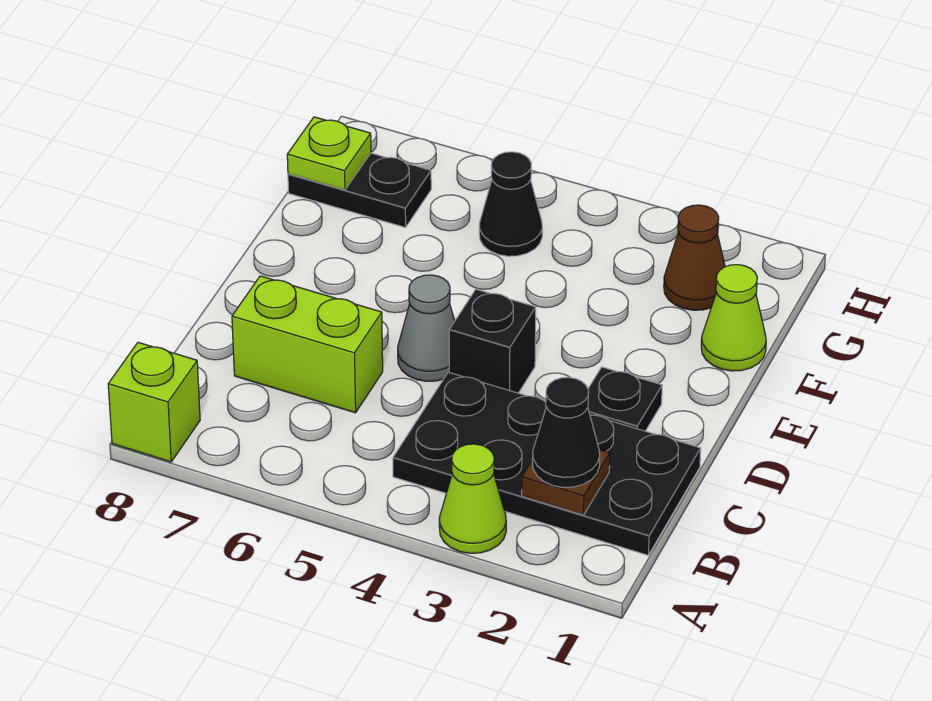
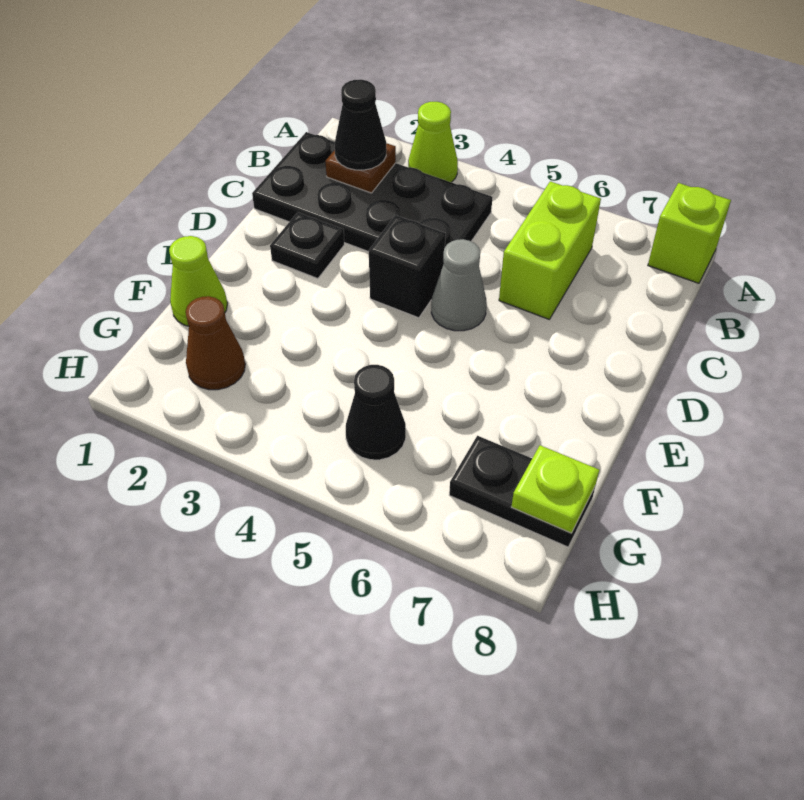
lime brick C6:C7 level 1 -> lime brick B6:C6 level 1

